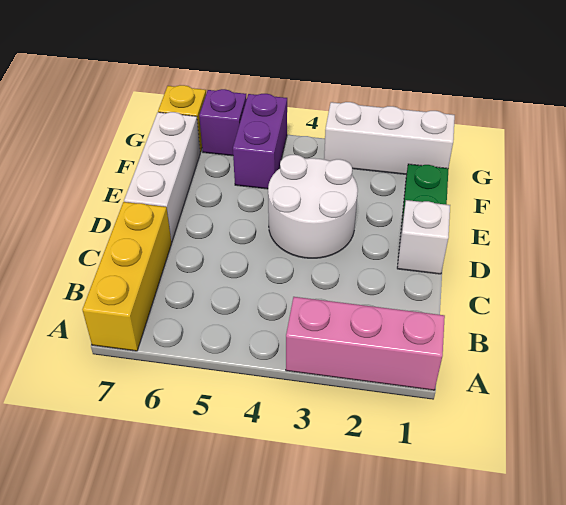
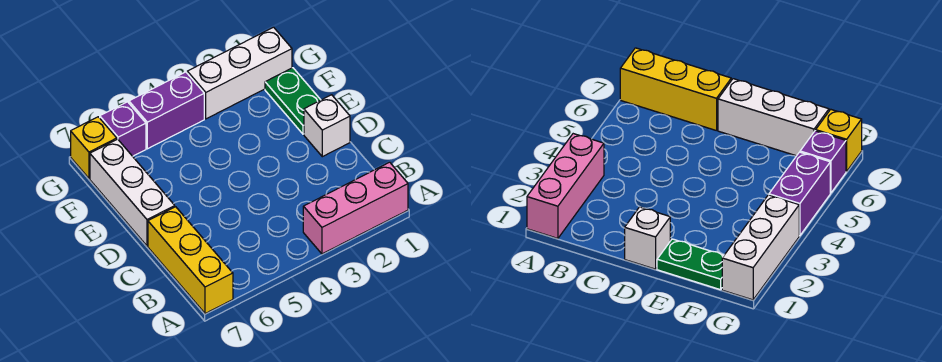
white round brick D3:E4 level 1 -> none
purple brick F5:G5 level 1 -> purple brick G4:G5 level 1

